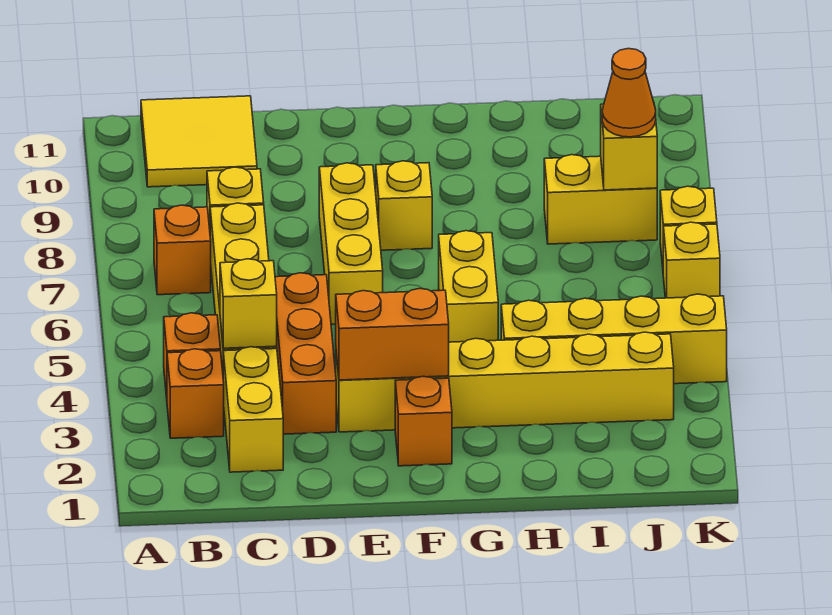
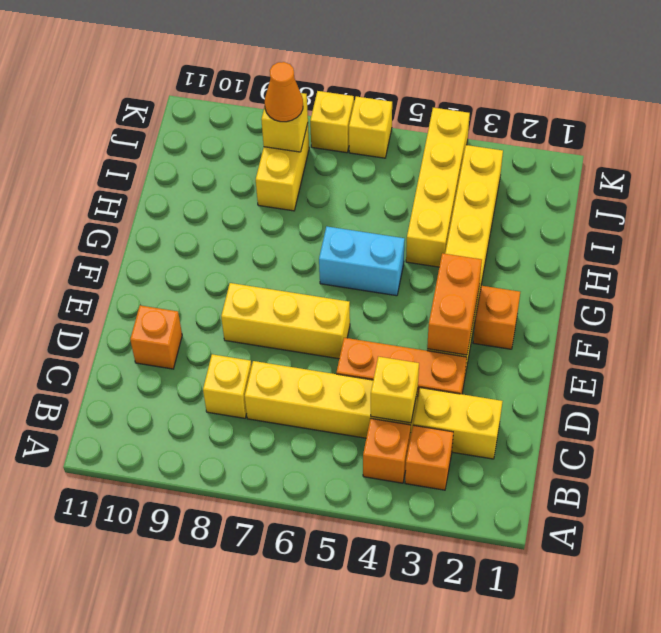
orange brick B7 level 1 -> orange brick D10 level 1
yellow tile B10:C11 level 1 -> none
yellow brick F8 level 1 -> none
yellow brick G5:G6 level 1 -> cyan brick G5:G6 level 1

